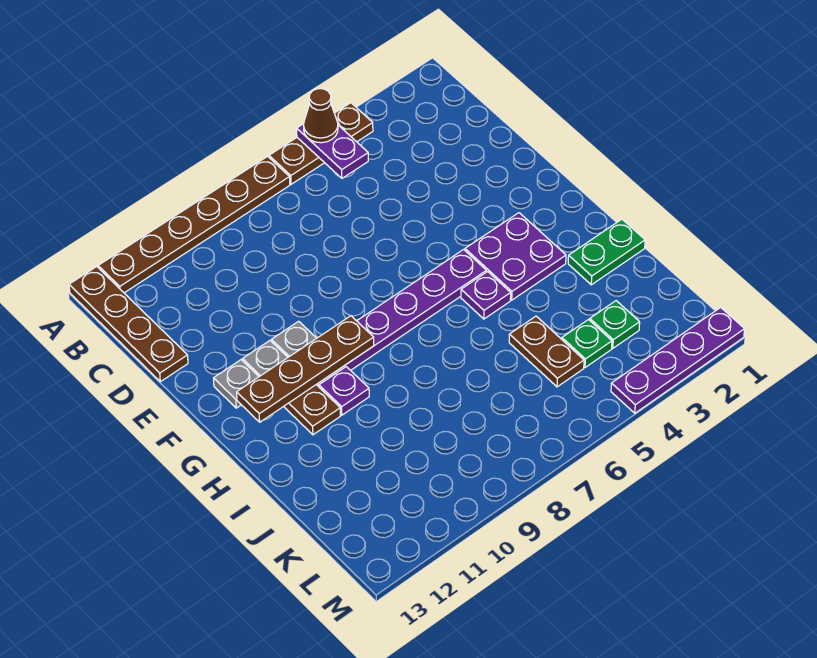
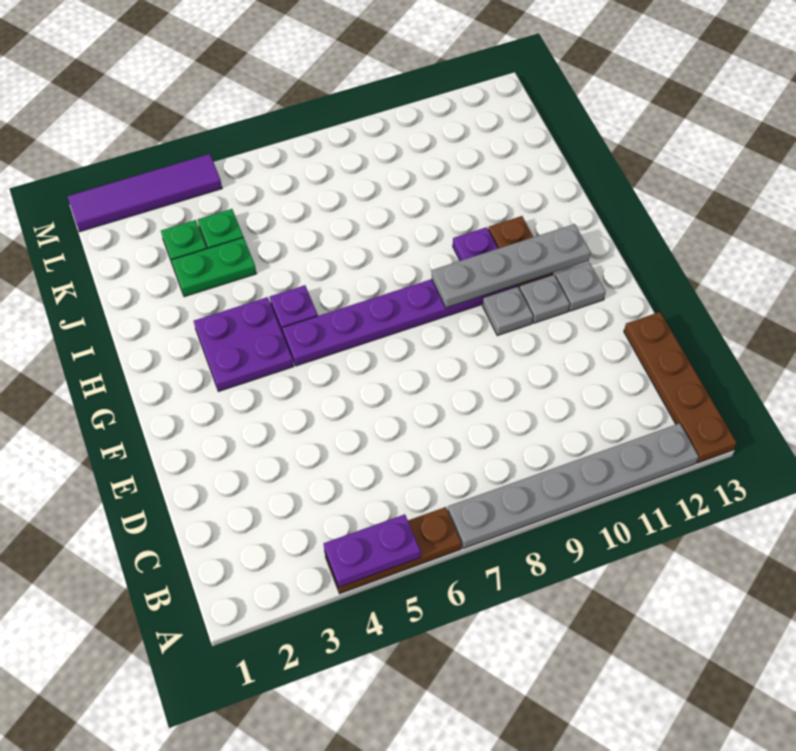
purple plate A5:B5 level 2 -> purple plate A4:A5 level 2
brown cone A5 level 3 -> none
brown plate A7:A12 level 1 -> grey plate A7:A12 level 1
brown plate G9:G12 level 2 -> grey plate G9:G12 level 2
green plate I1:I2 level 1 -> green plate J3:J4 level 1
brown plate J5:K5 level 1 -> none
purple plate M1:M4 level 1 -> purple tile M1:M4 level 1

